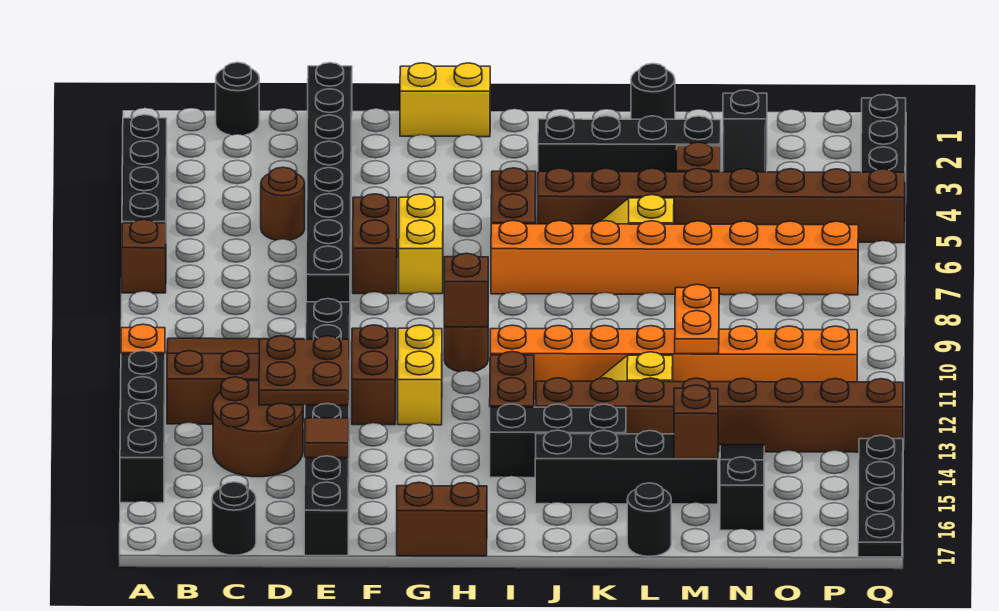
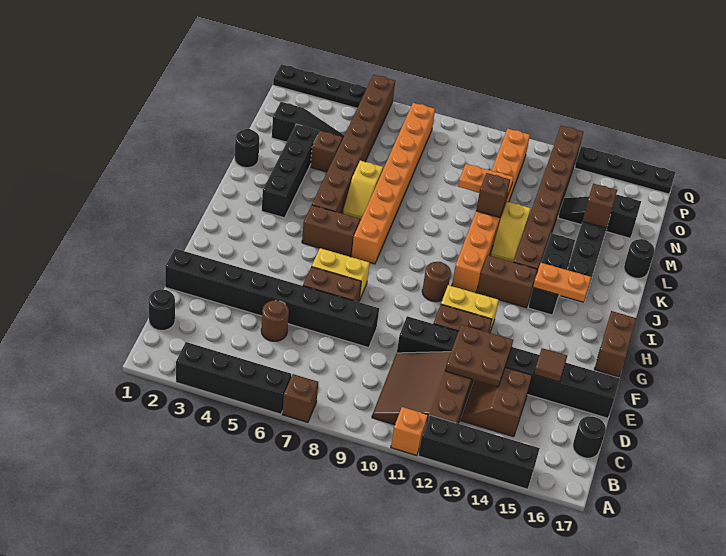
brown round brick C13:D14 level 1 -> brown slope C13:D14 level 1 top 14
yellow brick G1:H1 level 1 -> none
brown brick H10 level 2 -> brown brick L11 level 2
none -> orange plate I14:I15 level 2

